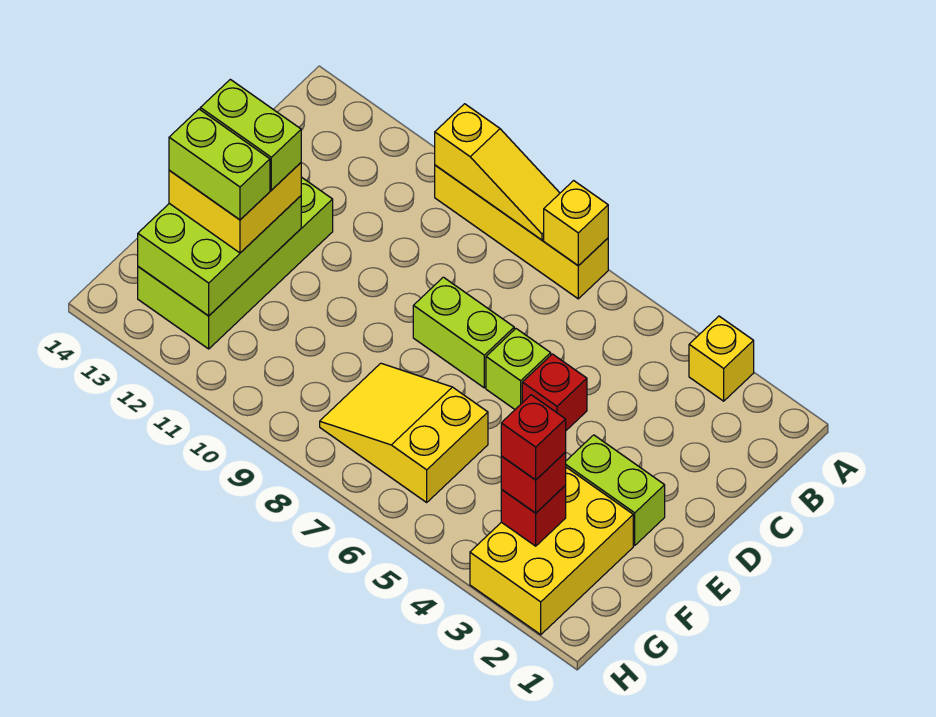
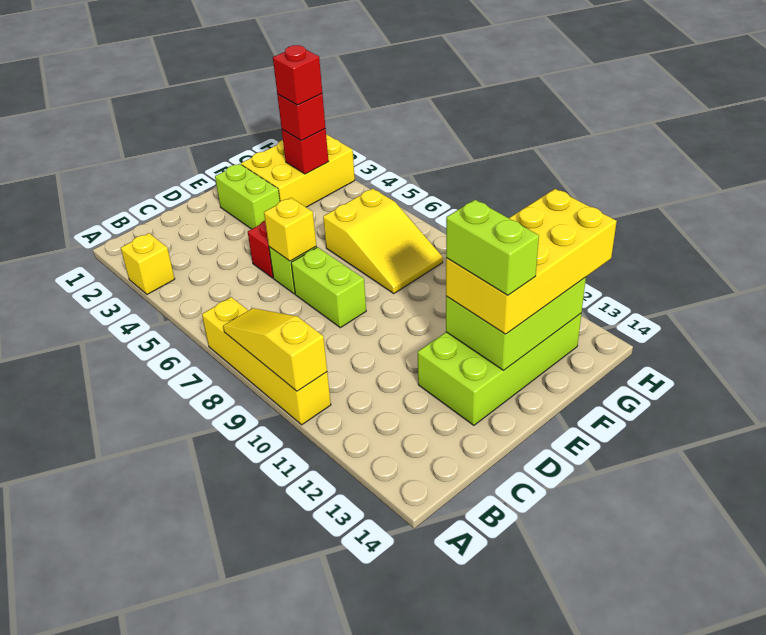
yellow brick A7 level 2 -> yellow brick D6 level 2
yellow brick E12:F13 level 3 -> yellow brick E12:H13 level 3
lime brick F12:F13 level 4 -> none

